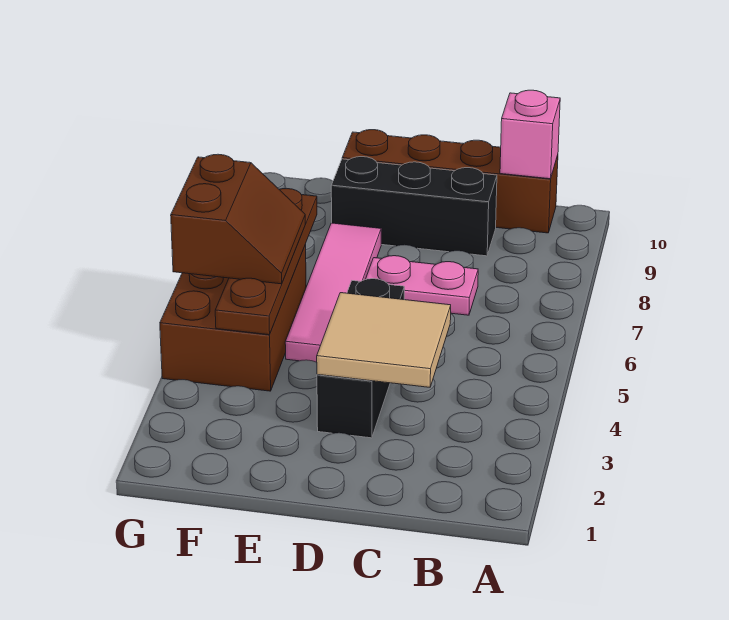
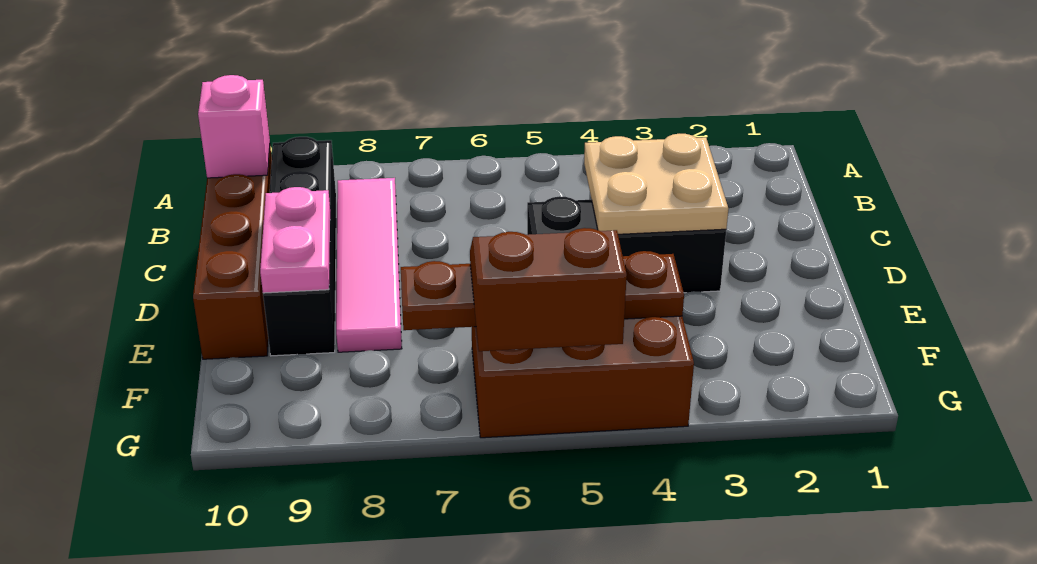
tan tile C3:D4 level 2 -> tan plate C3:D4 level 2
pink plate C7:D7 level 1 -> pink plate D9:E9 level 2
black brick C9:E9 level 1 -> black brick B9:E9 level 1
pink tile E5:E8 level 1 -> pink tile B8:E8 level 1

